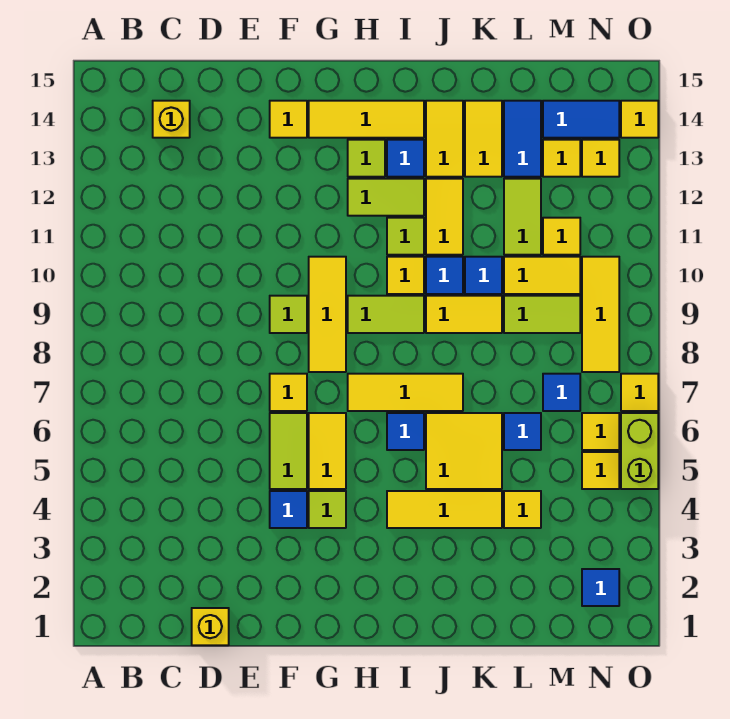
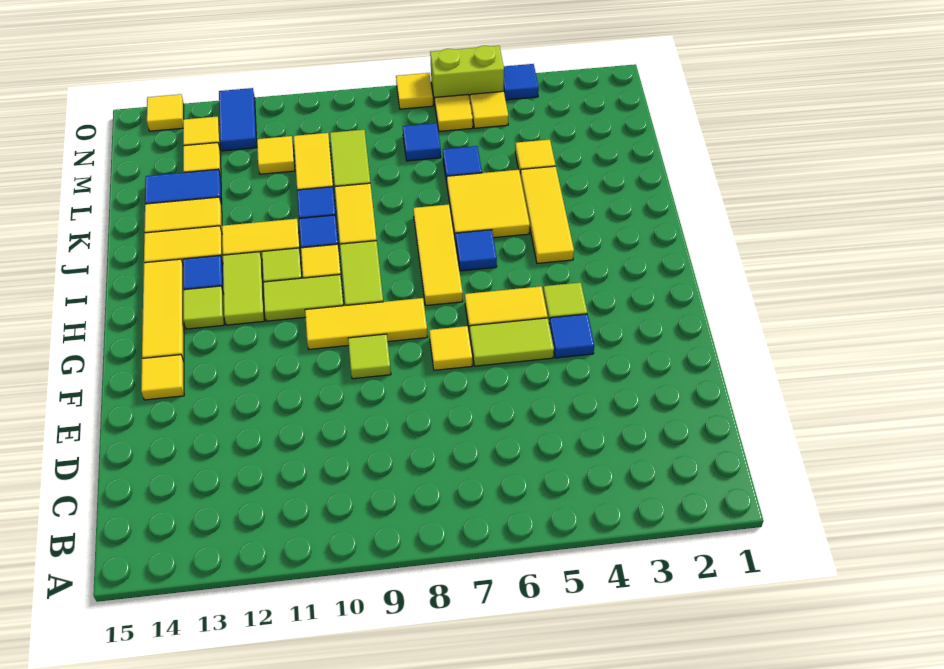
yellow brick C14 level 1 -> none
yellow brick D1 level 1 -> none
lime tile L11:L12 level 1 -> lime tile H10:H11 level 1
blue tile M14:N14 level 1 -> blue tile N12:O12 level 1
blue tile N2 level 1 -> blue tile O4 level 1
yellow tile N8:N10 level 1 -> none

